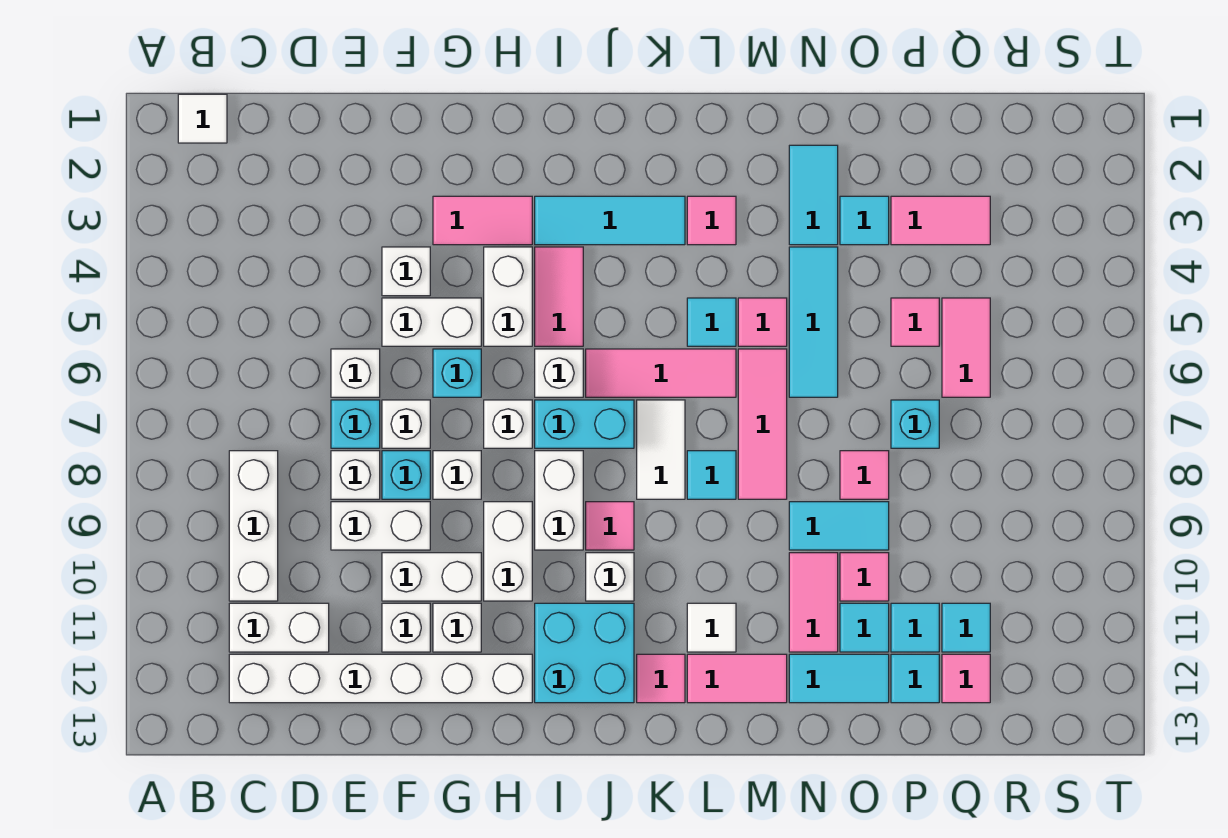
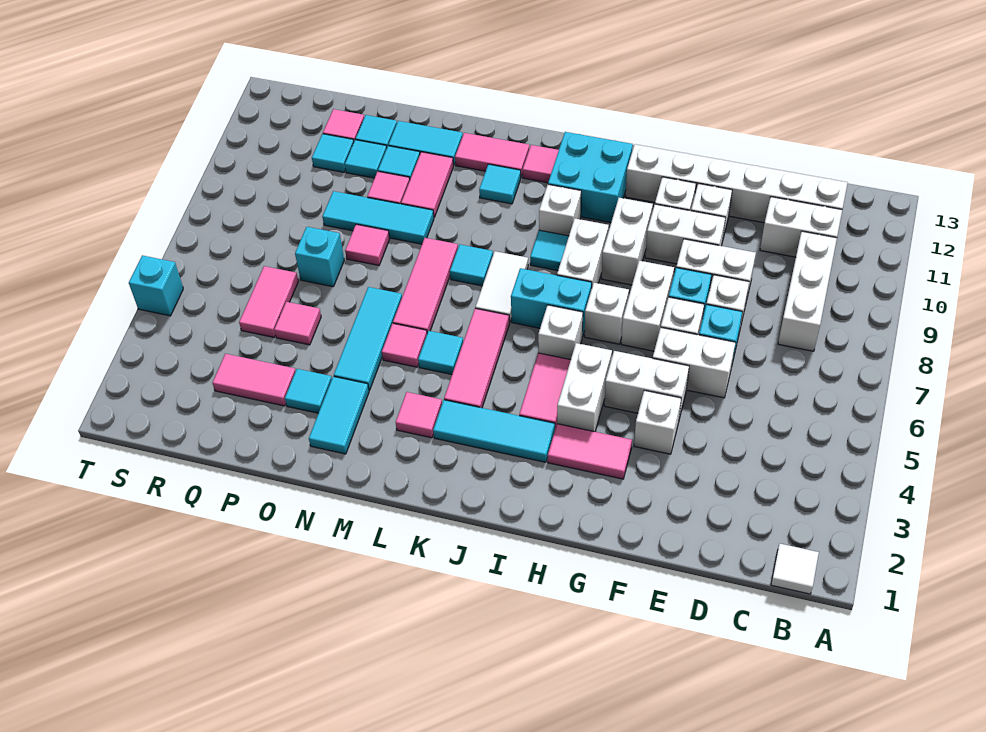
white brick E6 level 1 -> white brick E6:F6 level 1
cyan brick G6 level 1 -> cyan brick T5 level 1
white brick G8 level 1 -> white brick G7:G8 level 1
pink tile J6:L6 level 1 -> pink tile K4:K6 level 1
pink tile J9 level 1 -> cyan tile J9 level 1
white tile L11 level 1 -> cyan tile L11 level 1
cyan tile N9:O9 level 1 -> cyan tile N9:P9 level 1

